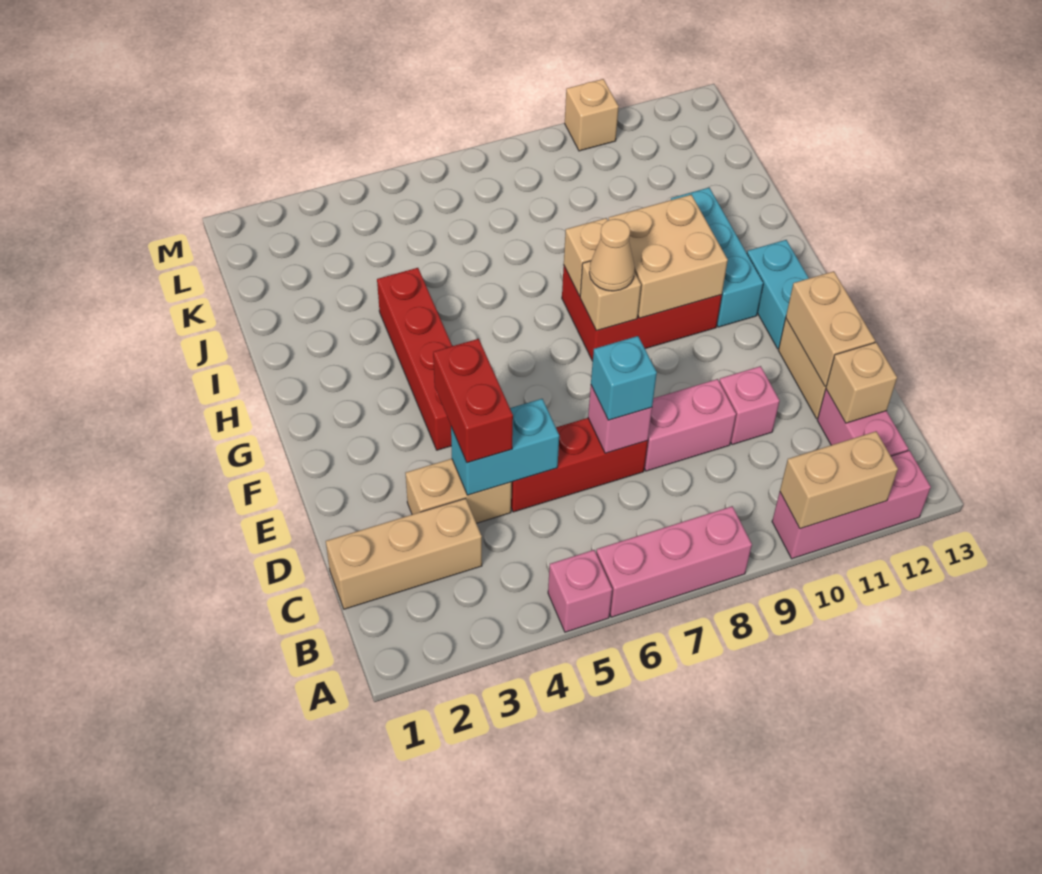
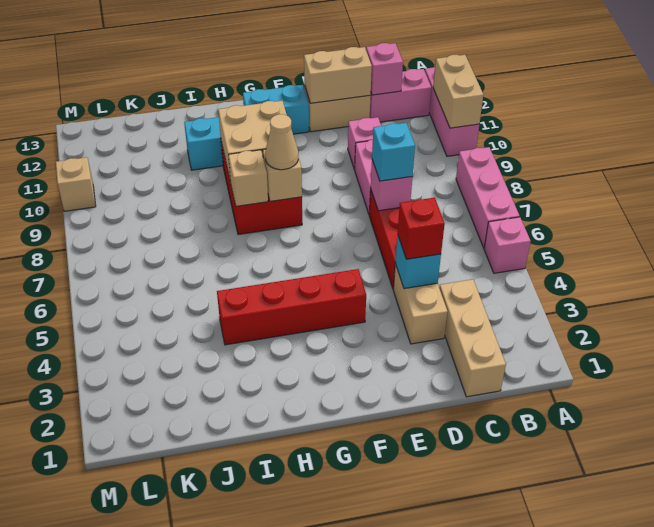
tan brick C12 level 2 -> pink brick C12 level 2
cyan brick D4:D5 level 2 -> cyan brick D4 level 2
red brick D4:E4 level 3 -> red brick D4 level 3

